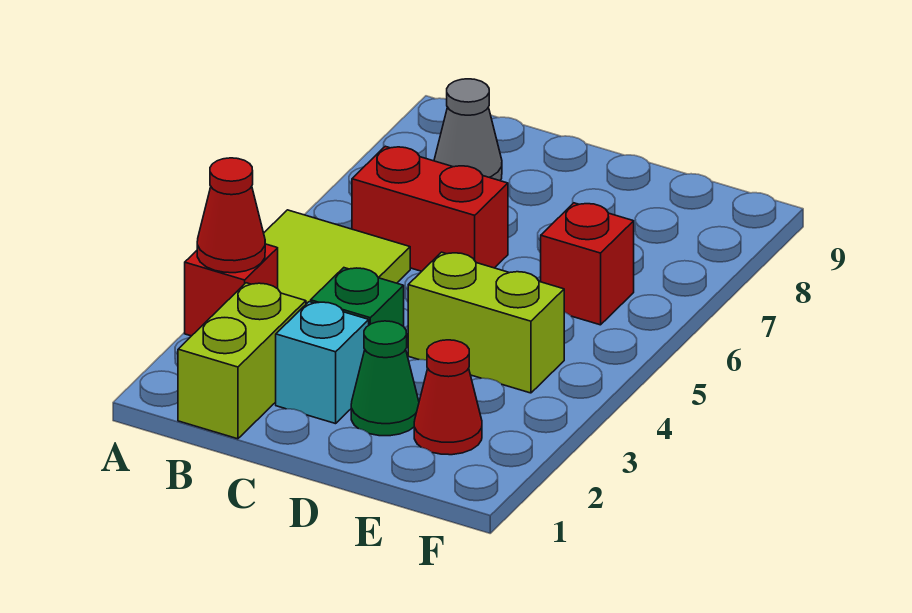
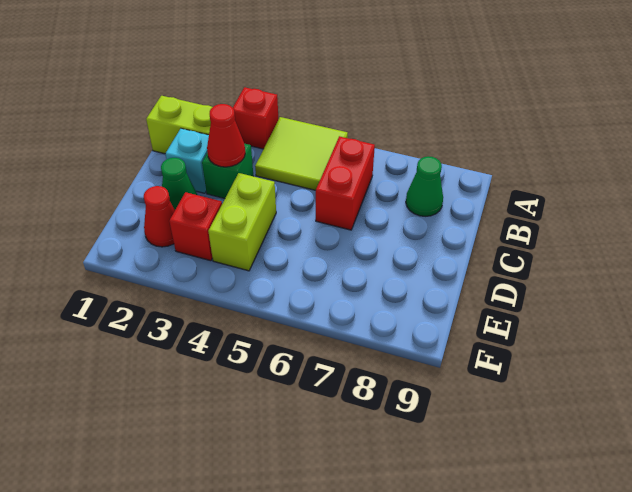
red cone A3 level 2 -> red cone C3 level 2
grey cone B8 level 1 -> green cone B8 level 1
red brick E6 level 1 -> red brick E3 level 1

